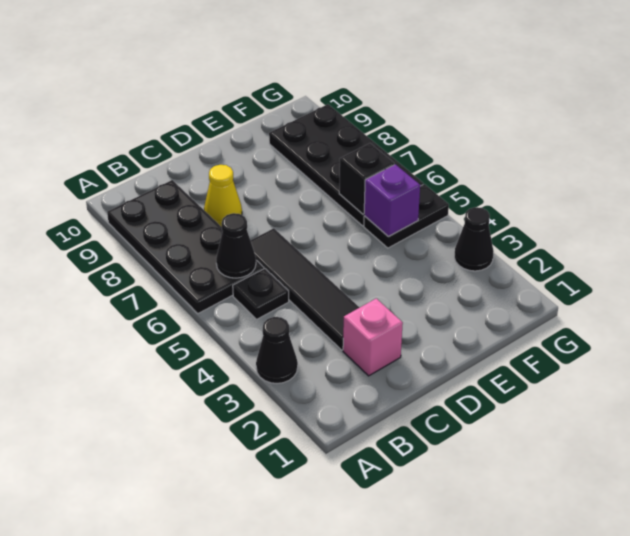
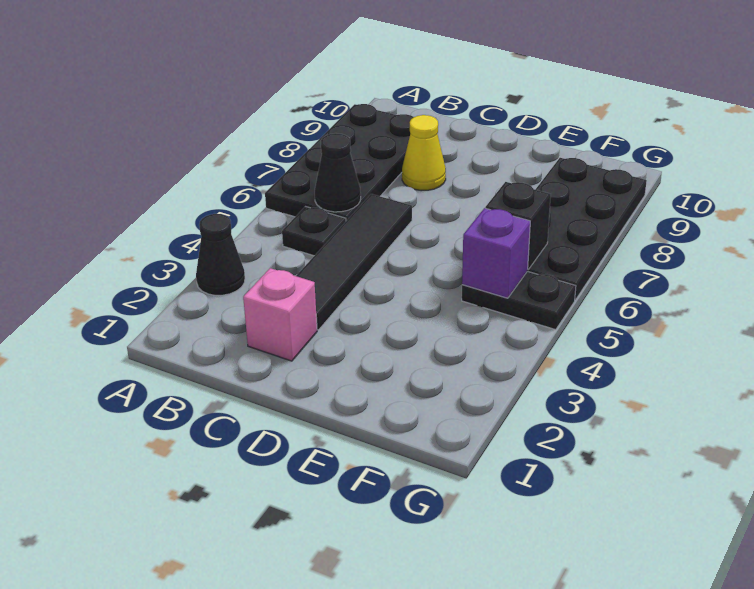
black cone G3 level 1 -> none

